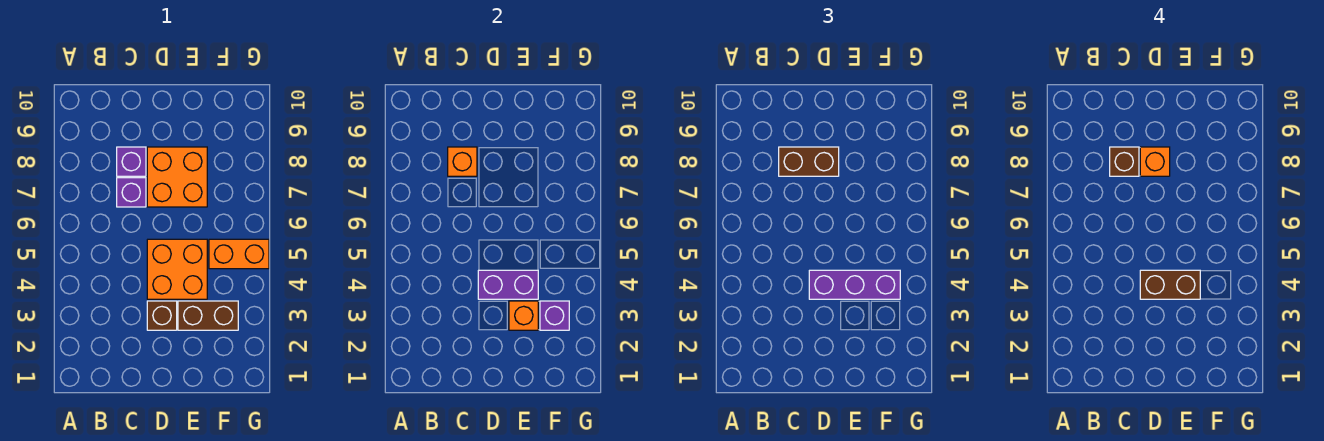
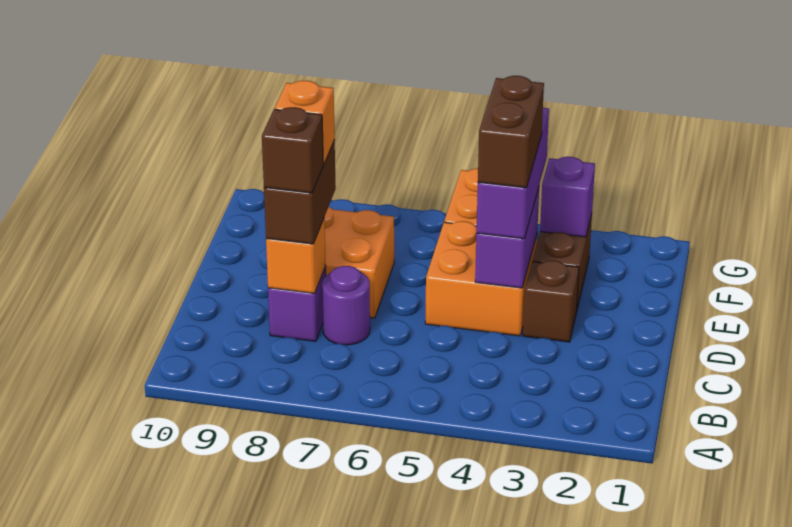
purple brick C7 level 1 -> purple round brick C7 level 1
orange brick E3 level 2 -> none

